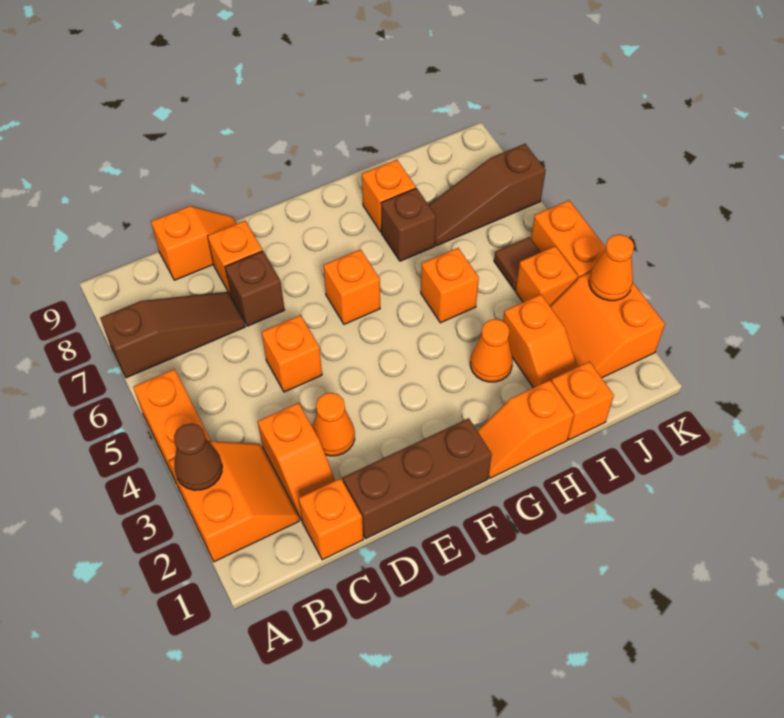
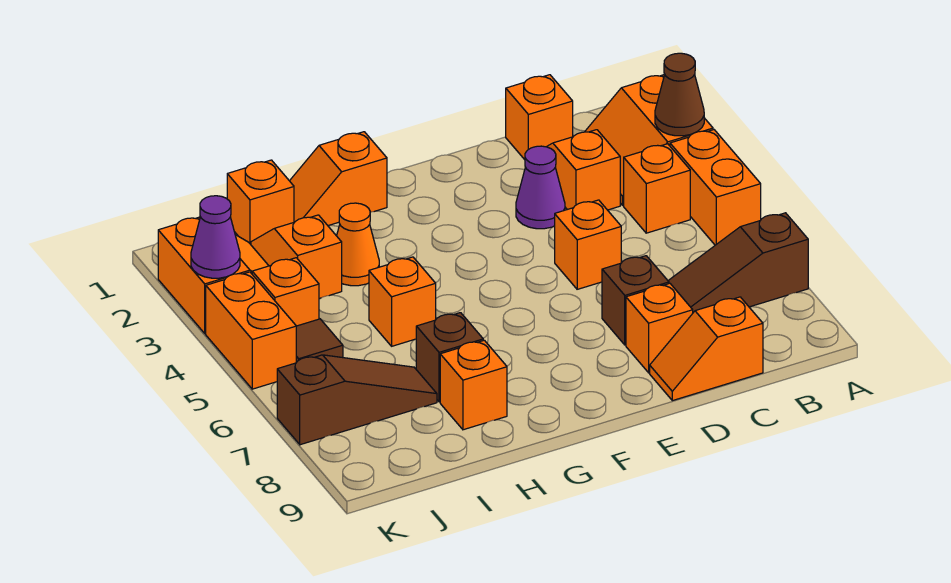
brown brick D1:F1 level 1 -> none
orange cone D3 level 1 -> purple cone D3 level 1
orange brick F6 level 1 -> orange brick B4 level 1
orange slope G1:H1 level 1 top H -> orange slope G1:H1 level 1 top G
orange cone K3 level 2 -> purple cone K3 level 2

